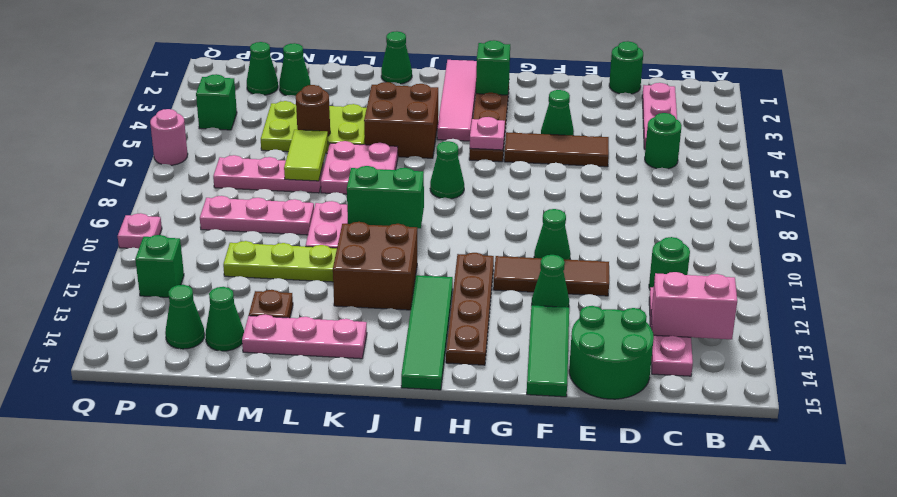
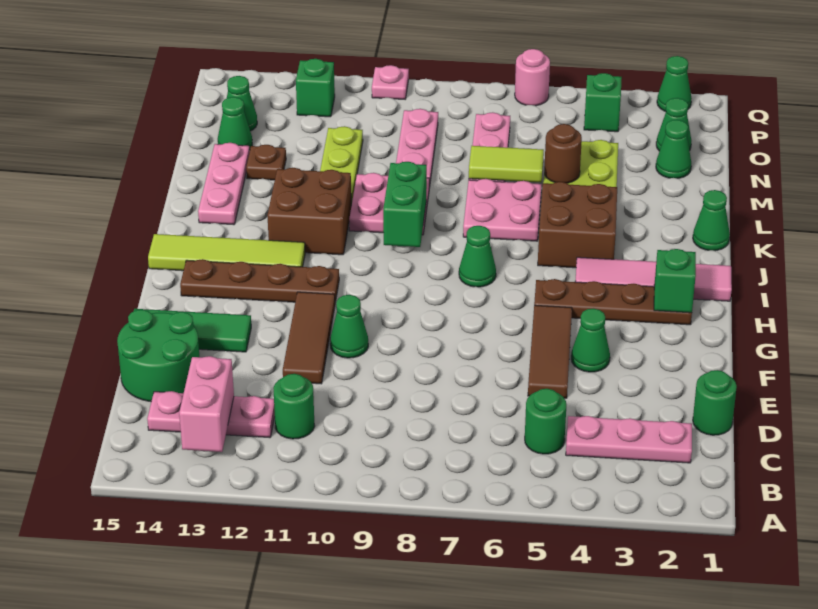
green cone F12 level 1 -> green cone Q2 level 1
pink plate H5 level 2 -> none
green tile I12:I15 level 1 -> lime tile I12:I15 level 1

